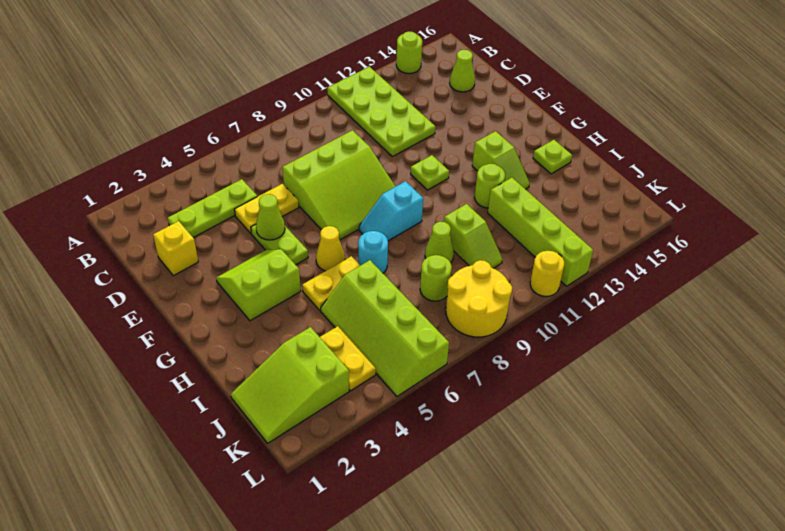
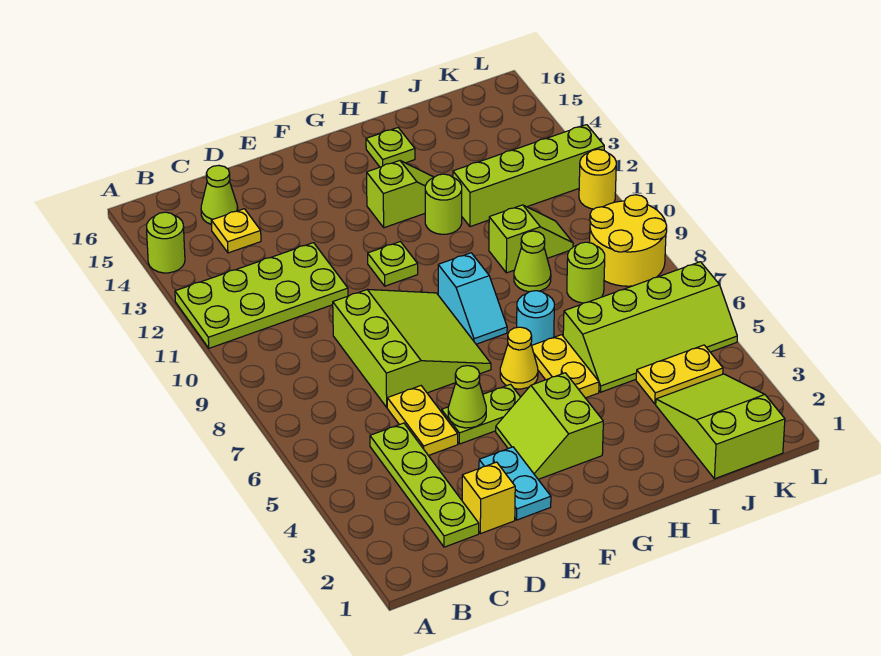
lime plate C3:C5 level 1 -> lime plate C2:C5 level 1
none -> yellow plate C14 level 1
none -> cyan plate E2:E3 level 1
lime slope J1:K3 level 1 top 3 -> lime slope J1:K3 level 1 top 1

